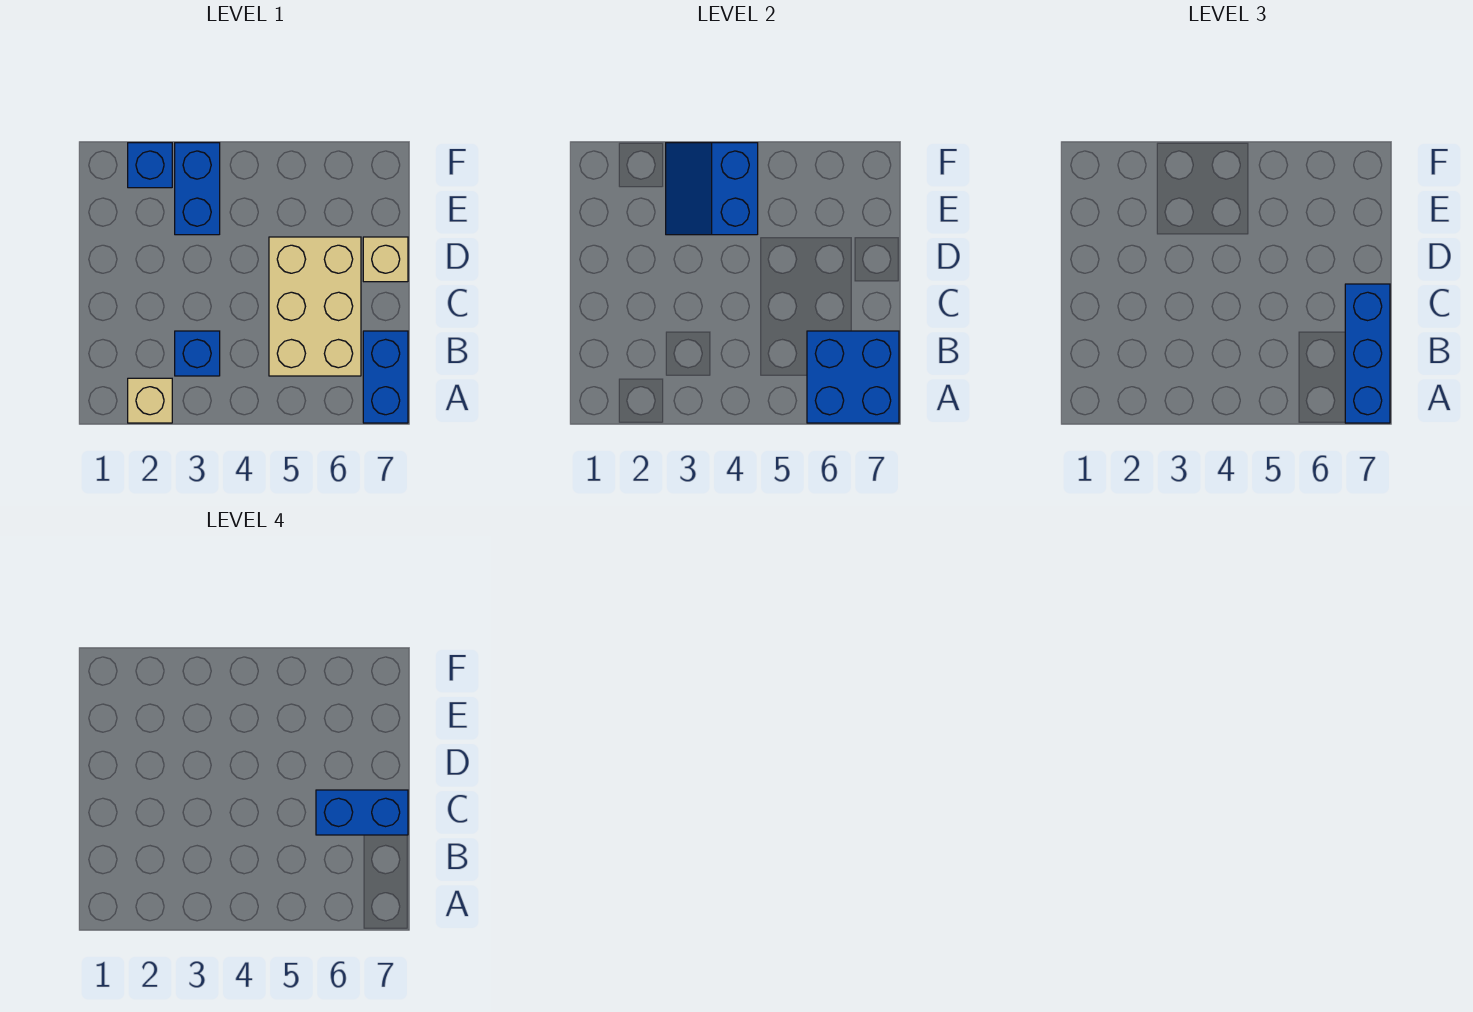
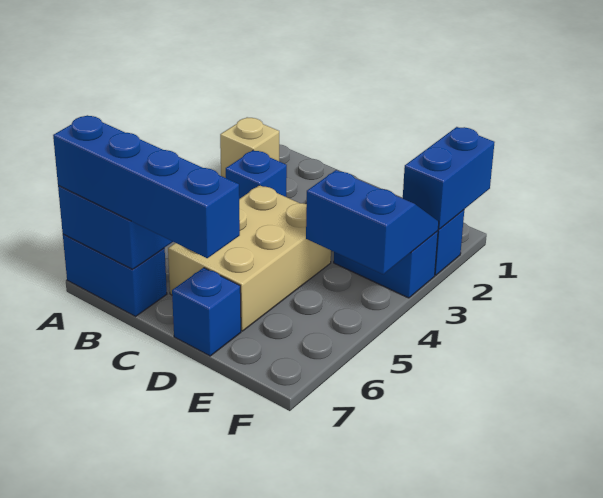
blue brick A7:C7 level 3 -> blue brick A7:D7 level 3
tan brick B5:D6 level 1 -> tan brick C4:D6 level 1
blue brick C6:C7 level 4 -> blue brick F1:F2 level 2
tan brick D7 level 1 -> blue brick D7 level 1

